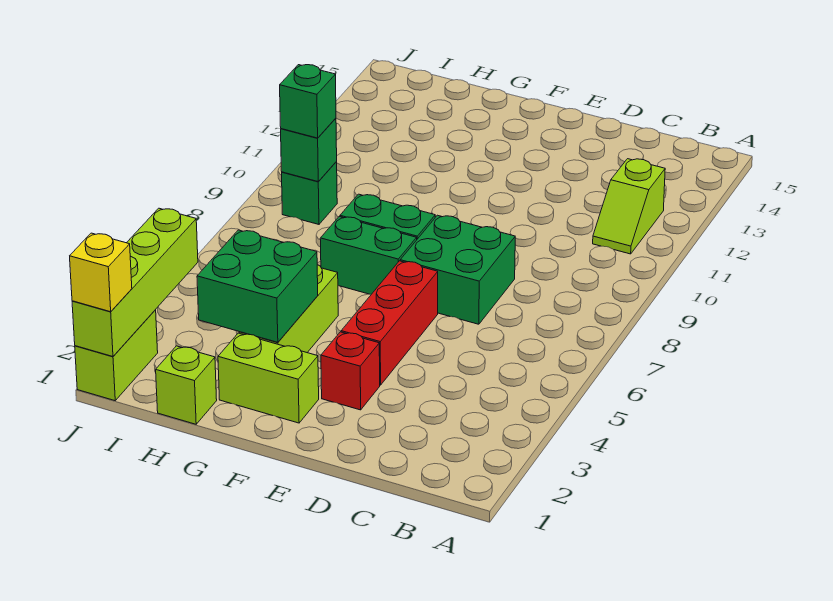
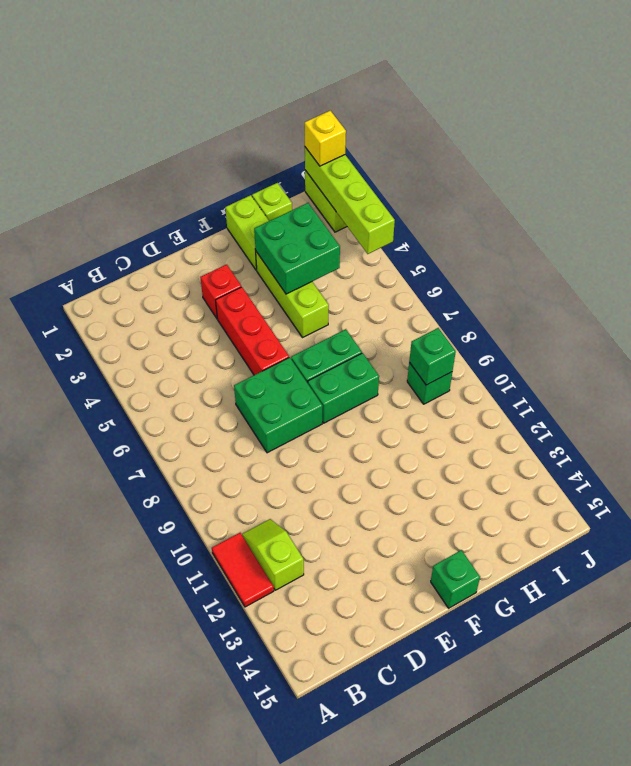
none -> red tile A11:A12 level 1
lime brick F2:G2 level 1 -> lime brick G1:G2 level 1
green brick I9 level 3 -> green brick F15 level 1

